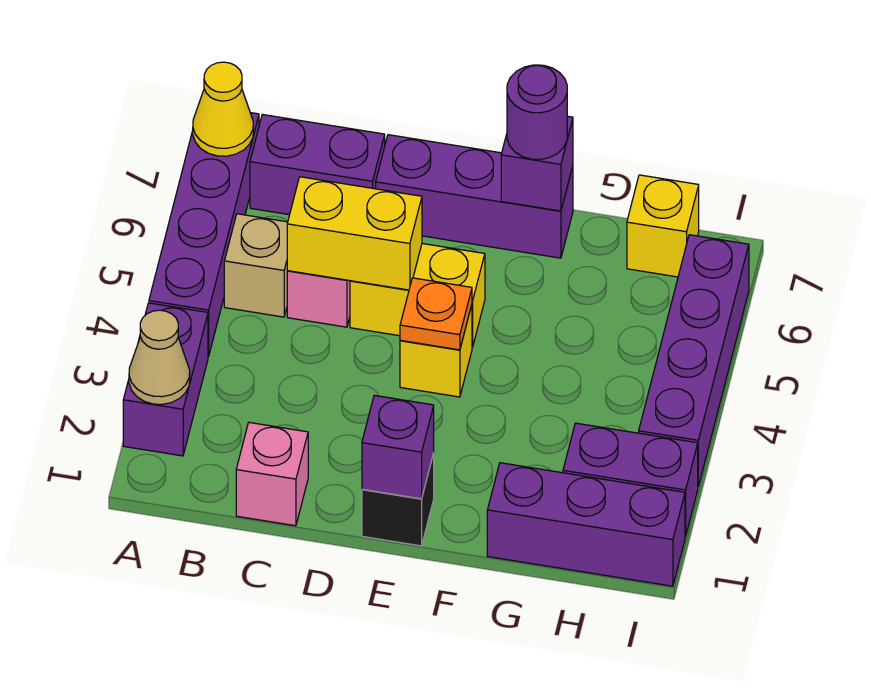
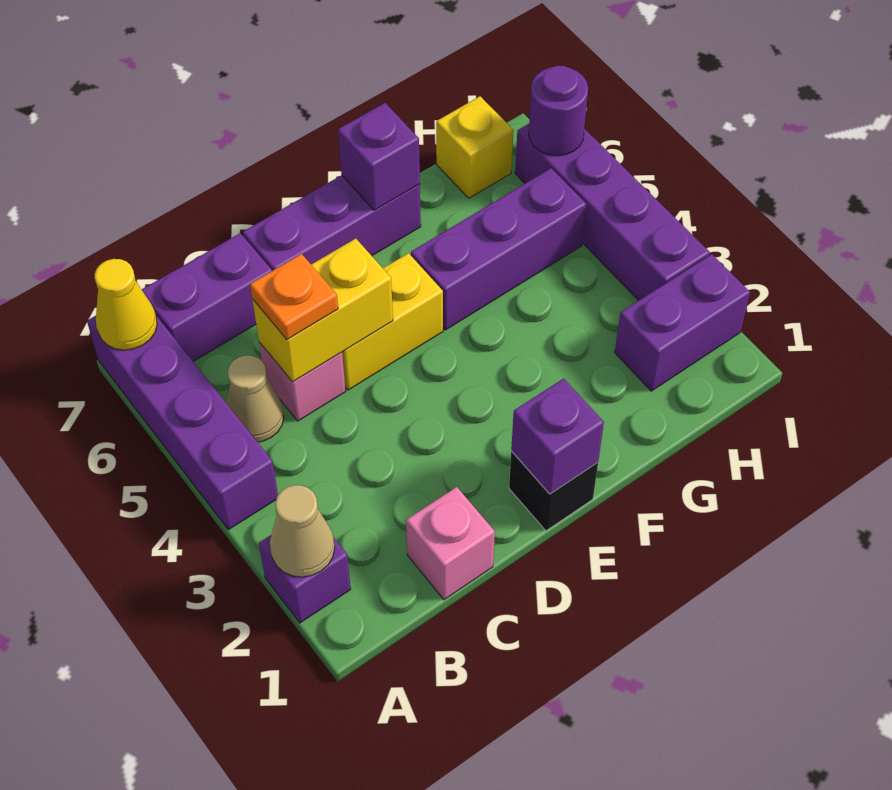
purple brick A2:A3 level 1 -> purple brick A2 level 1
tan brick B5 level 1 -> tan cone B5 level 1
yellow brick E4 level 1 -> none
orange plate E4 level 2 -> orange plate C5 level 3
purple round brick F7 level 3 -> purple round brick I6 level 2
purple brick G1:I1 level 1 -> purple brick F5:H5 level 1

